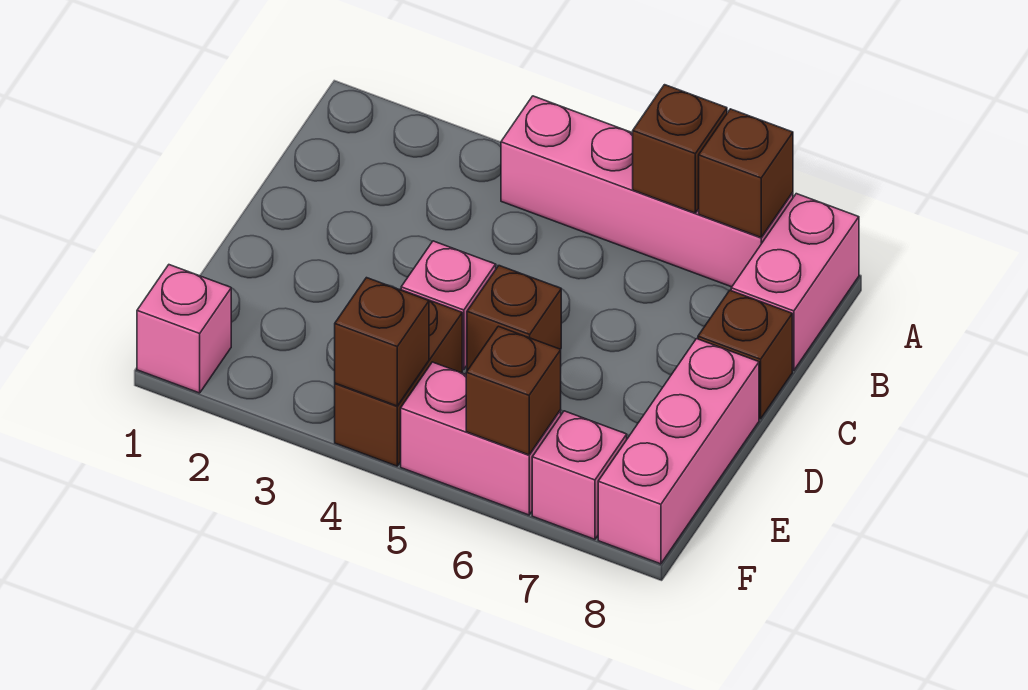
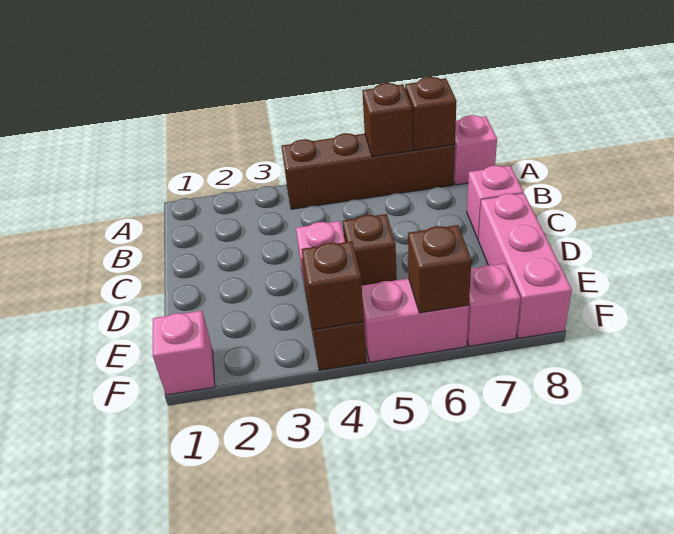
pink brick A4:A7 level 1 -> brown brick A4:A7 level 1
pink brick A8:B8 level 1 -> pink brick A8 level 1
brown brick C8 level 1 -> pink brick C8 level 1

